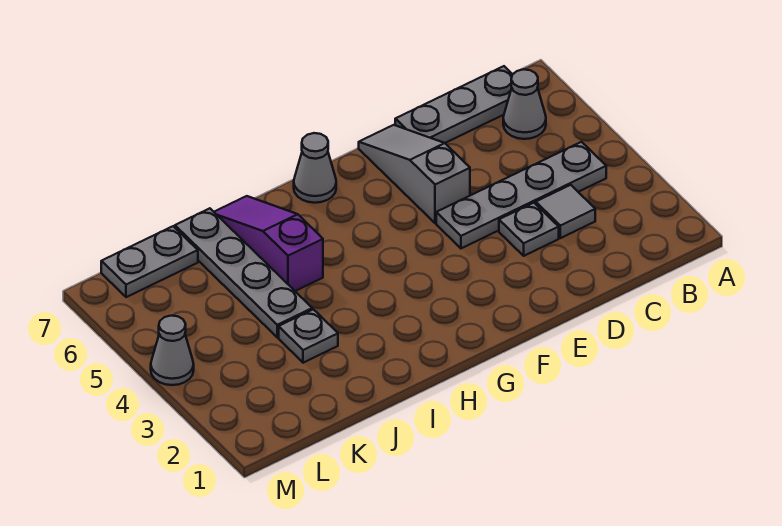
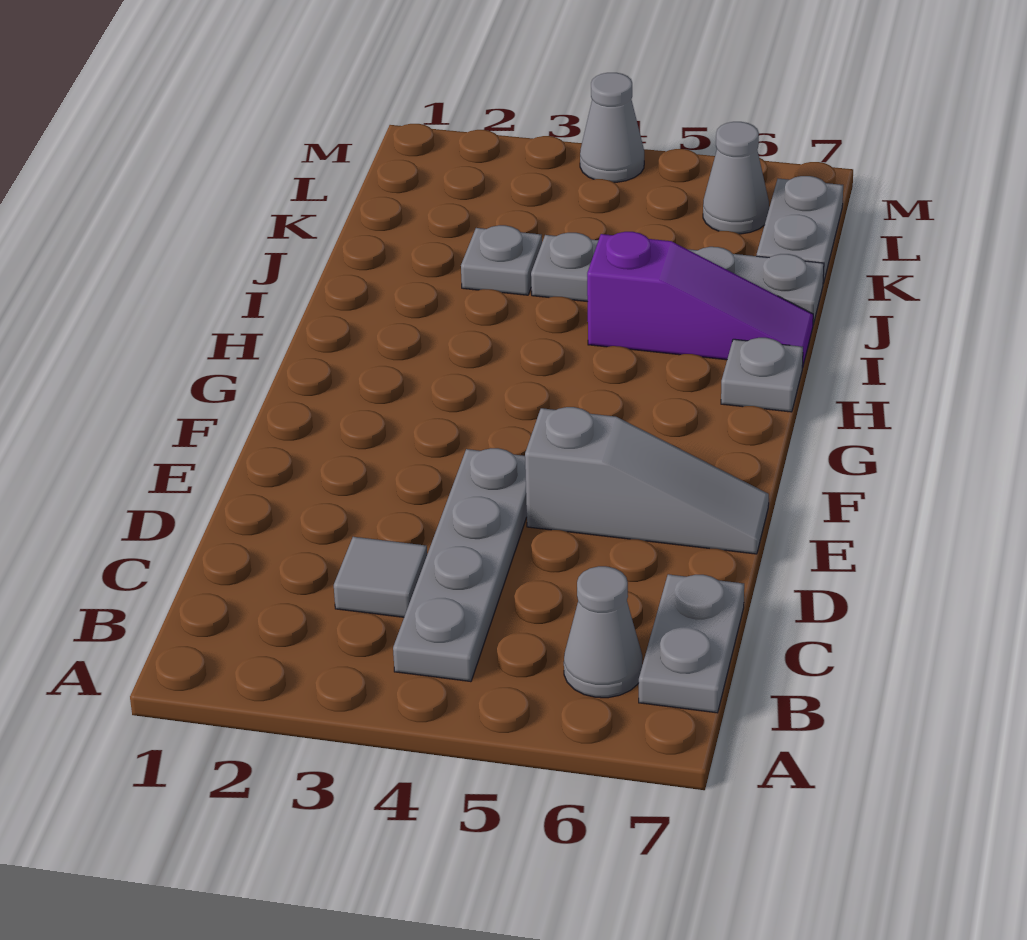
grey plate B7:D7 level 1 -> grey plate B7:C7 level 1
grey plate D3 level 1 -> grey plate H7 level 1
grey cone G7 level 1 -> grey cone L6 level 1

